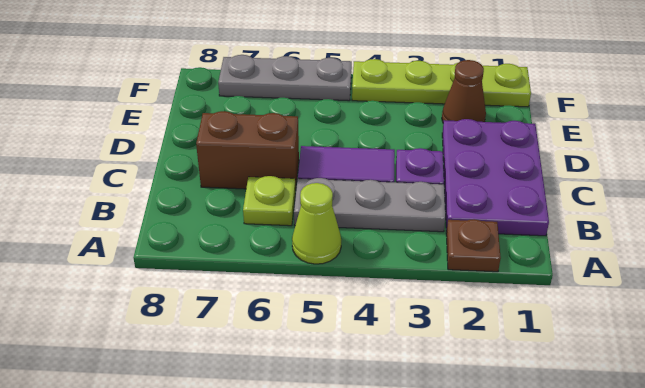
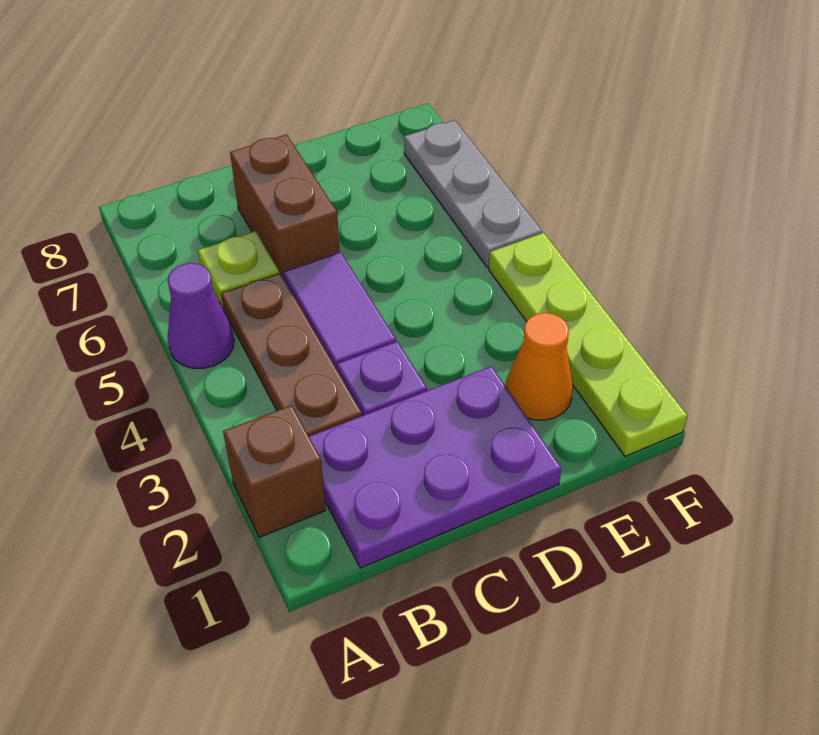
brown plate A2 level 1 -> brown brick A2 level 1
lime cone A5 level 1 -> purple cone A5 level 1
grey plate B3:B5 level 1 -> brown plate B3:B5 level 1
brown cone E2 level 1 -> orange cone E2 level 1

